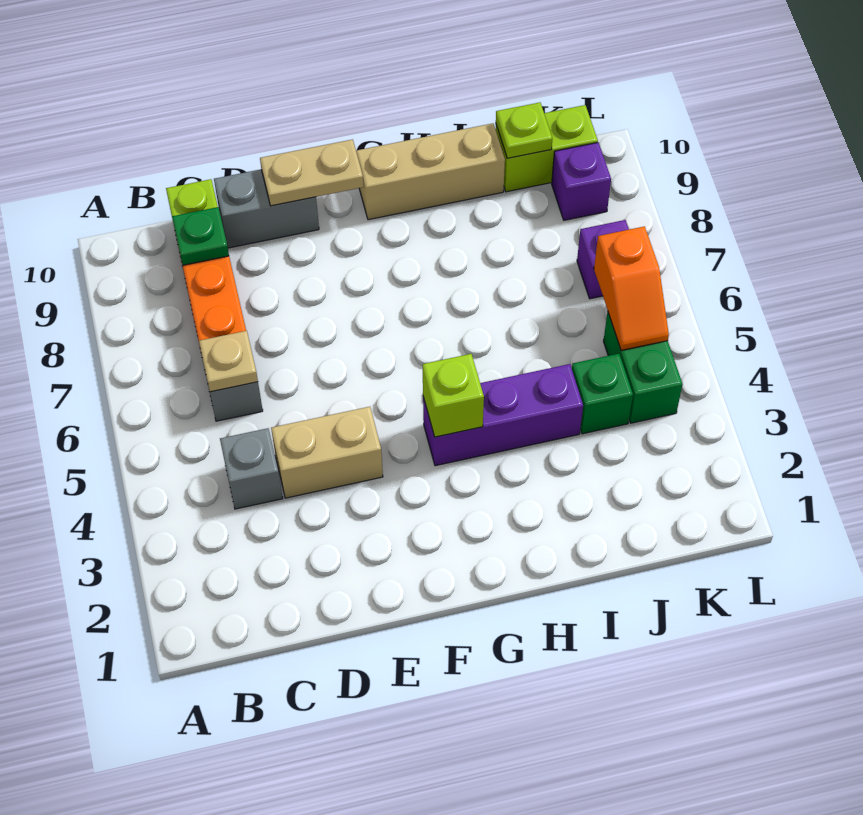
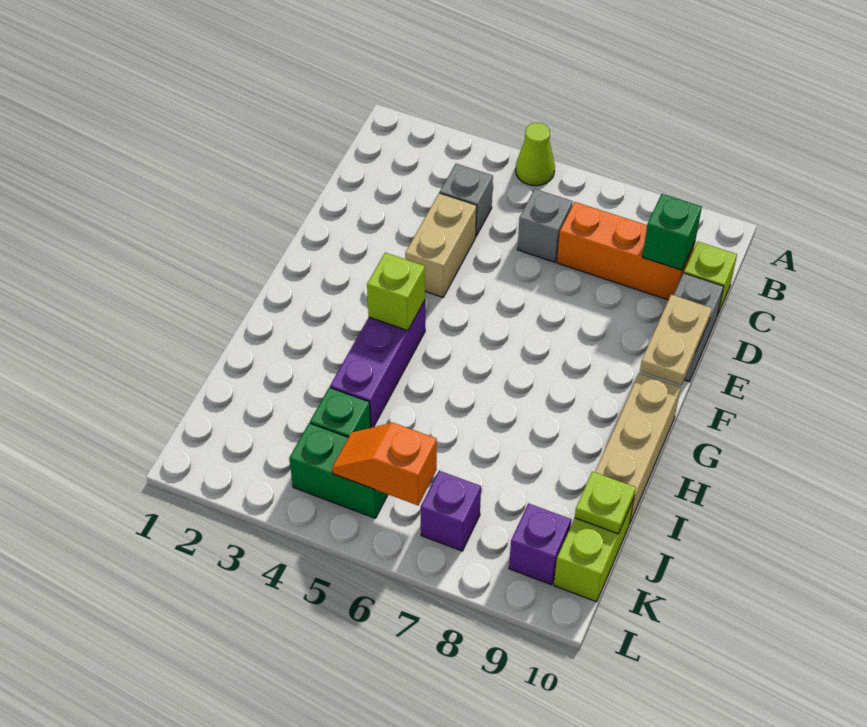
none -> lime cone A5 level 1
tan plate C6 level 2 -> none
green plate C9 level 2 -> green brick C9 level 2

